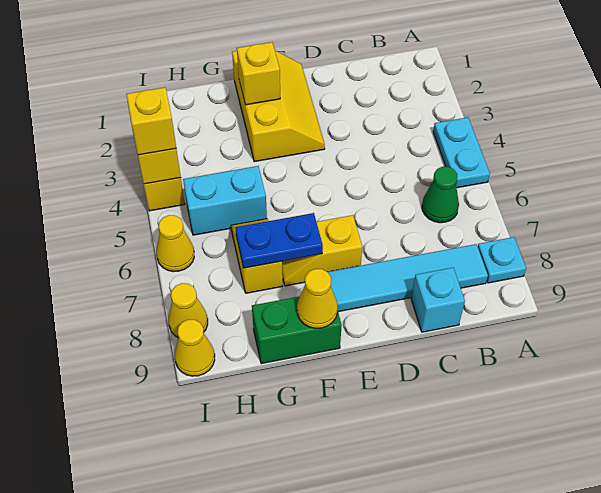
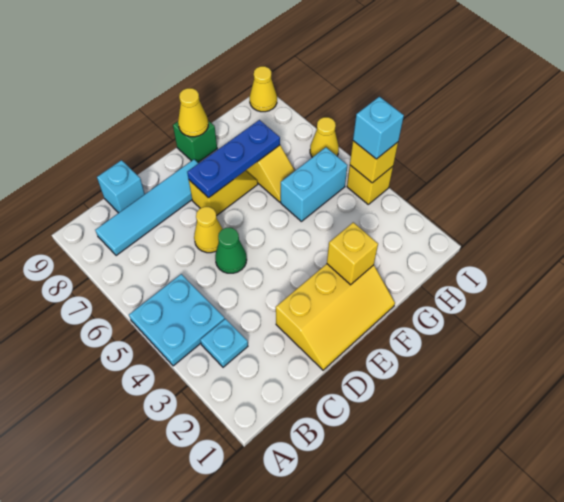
cyan plate A4:A5 level 1 -> cyan plate A4:B5 level 1
cyan plate A8 level 1 -> cyan plate B3 level 1
green cone B6 level 1 -> green cone D5 level 1
yellow slope E1:F3 level 1 top F -> yellow slope D1:F2 level 1 top 2
blue plate F7:G7 level 2 -> blue plate E7:G7 level 2
green brick F9:G9 level 1 -> green brick F9 level 1
yellow brick I4 level 3 -> cyan brick I4 level 3
yellow cone I8 level 1 -> yellow cone D6 level 1

